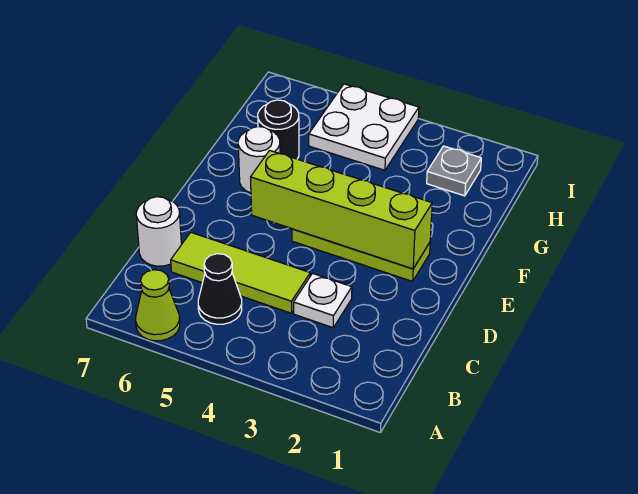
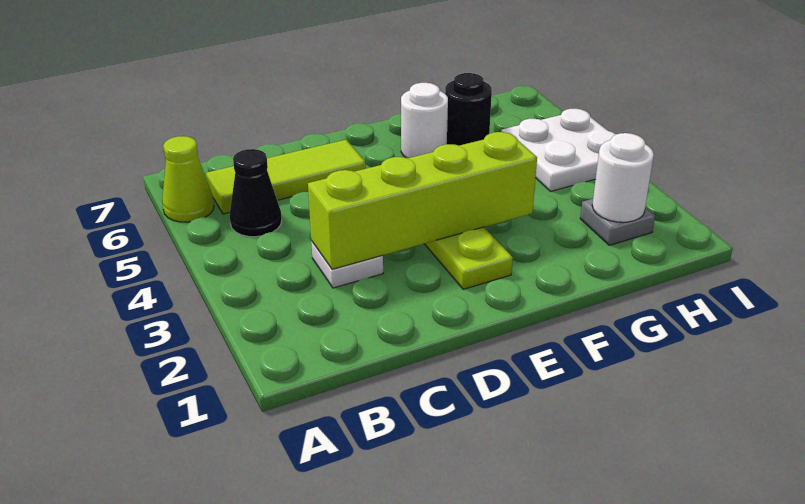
lime tile C4:C6 level 1 -> lime tile B6:D6 level 1
white round brick C7 level 1 -> white round brick H2 level 2
lime brick E2:E5 level 2 -> lime brick C3:F3 level 2

